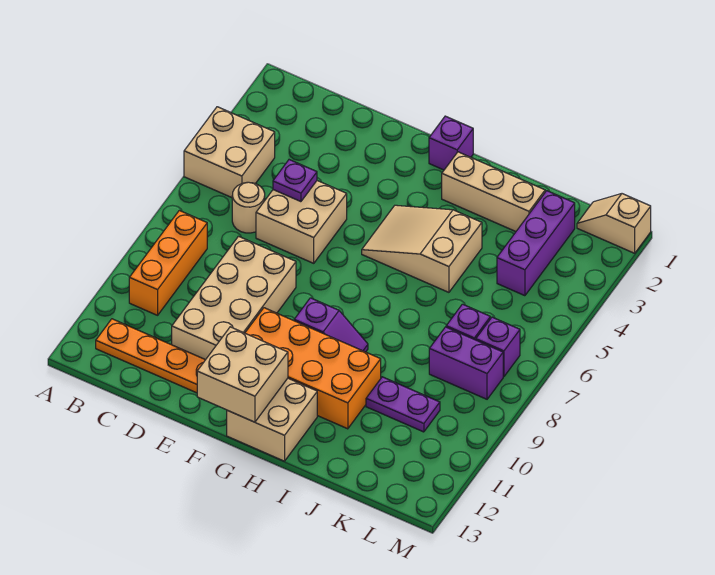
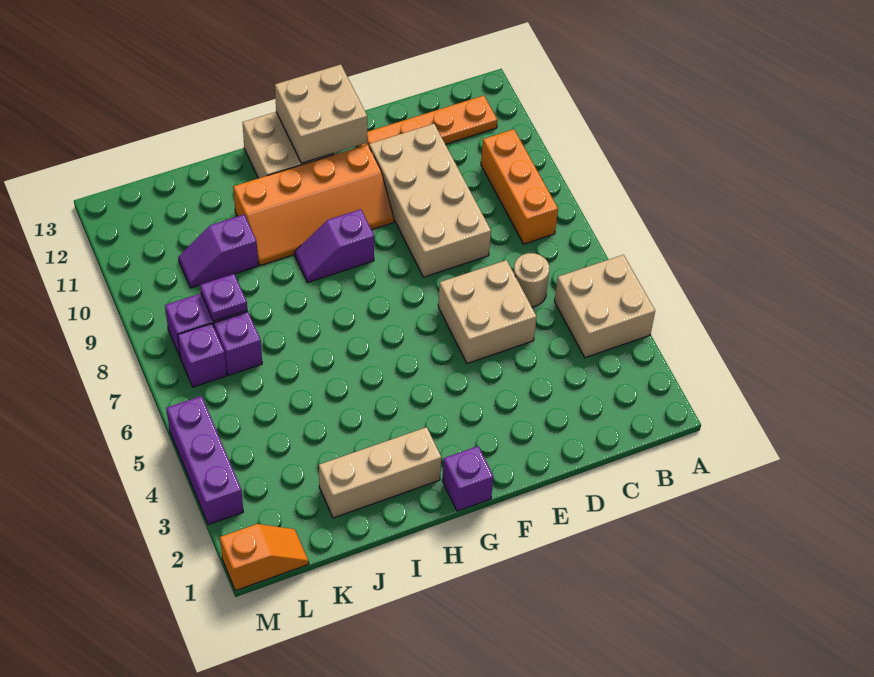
purple plate D5 level 2 -> purple plate K8 level 2
orange brick F10:I11 level 1 -> orange slope F10:I11 level 1 top 11
tan slope G4:I5 level 1 top I -> none
purple plate J10:K10 level 1 -> purple slope J10:K10 level 1 top J
purple brick K2:K4 level 1 -> purple brick M3:M5 level 1
tan slope L1:M1 level 1 top M -> orange slope L1:M1 level 1 top M

